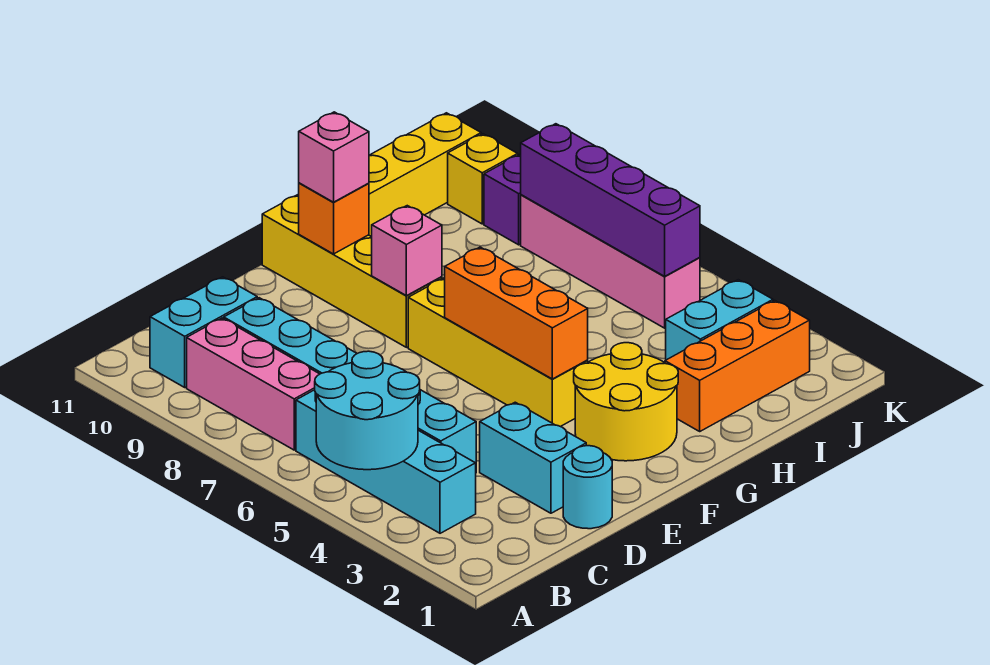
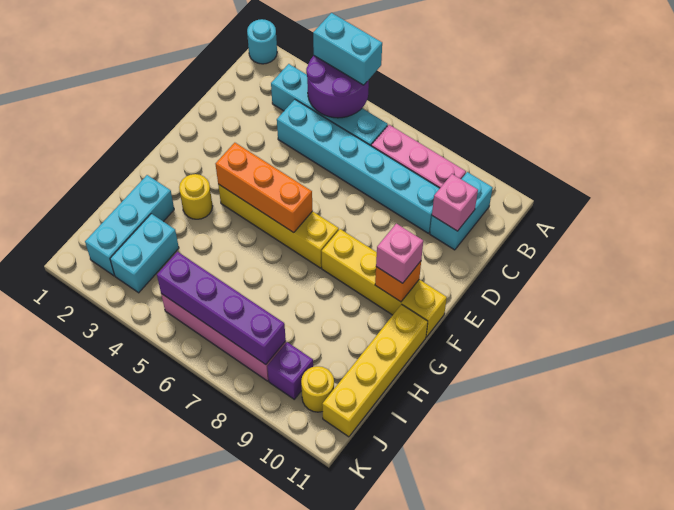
cyan round brick A4:B5 level 2 -> purple round brick A4:B5 level 2
cyan round brick D1 level 1 -> cyan round brick A1 level 1
cyan brick D2:D3 level 1 -> cyan brick A4:A5 level 3
yellow round brick F2:G3 level 1 -> yellow round brick G3 level 1
pink brick F8 level 2 -> pink brick C10 level 2
orange brick H2:J2 level 1 -> cyan brick H2:J2 level 1
yellow brick J10 level 1 -> yellow round brick J10 level 1

